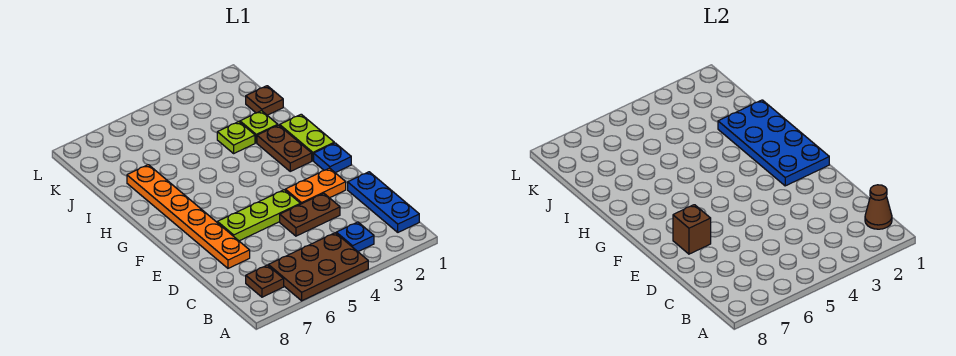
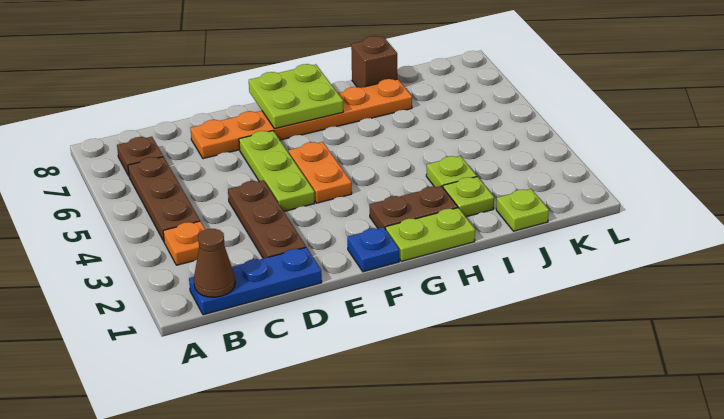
brown plate A4:B6 level 1 -> brown plate B4:B6 level 1
blue plate B3 level 1 -> orange plate B3 level 1
brown plate D3:D4 level 1 -> brown plate D2:D4 level 1
orange plate E2:E3 level 1 -> orange plate F4:F5 level 1
brown brick E7 level 2 -> brown brick I8 level 1
blue plate F1:I2 level 2 -> none
none -> lime plate F7:G8 level 2
brown plate J1 level 1 -> lime plate J1 level 1

